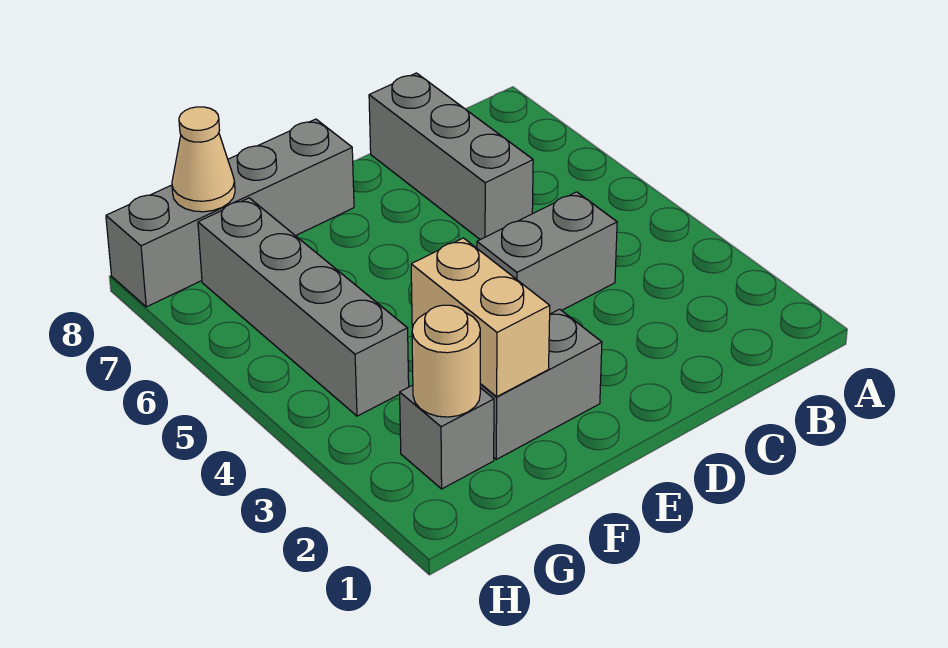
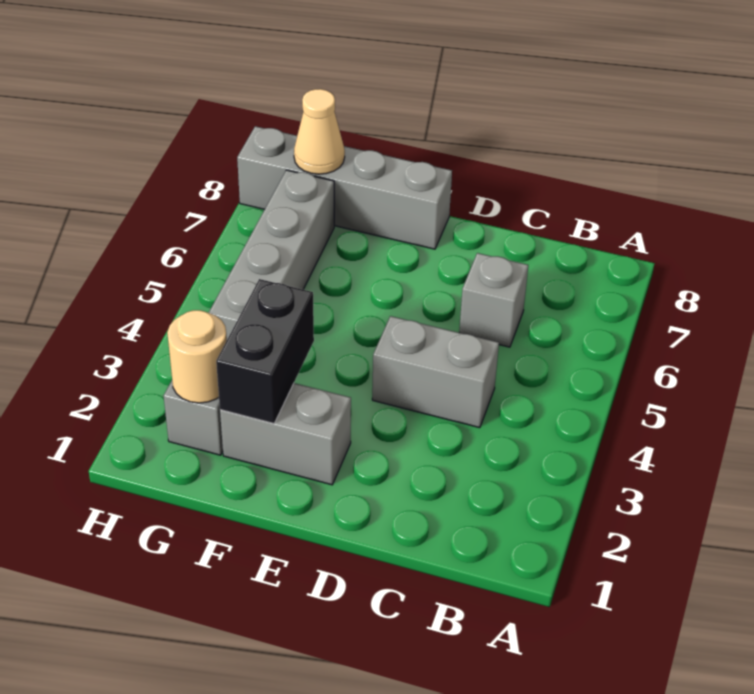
grey brick C6:C8 level 1 -> grey brick C6 level 1
tan brick F2:F3 level 2 -> black brick F2:F3 level 2

